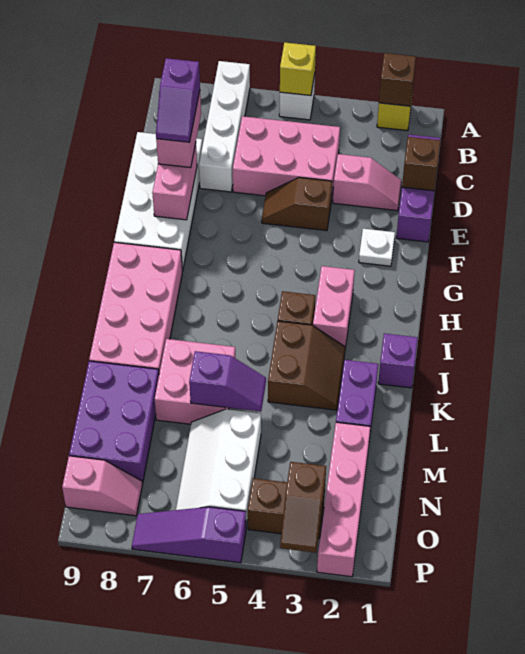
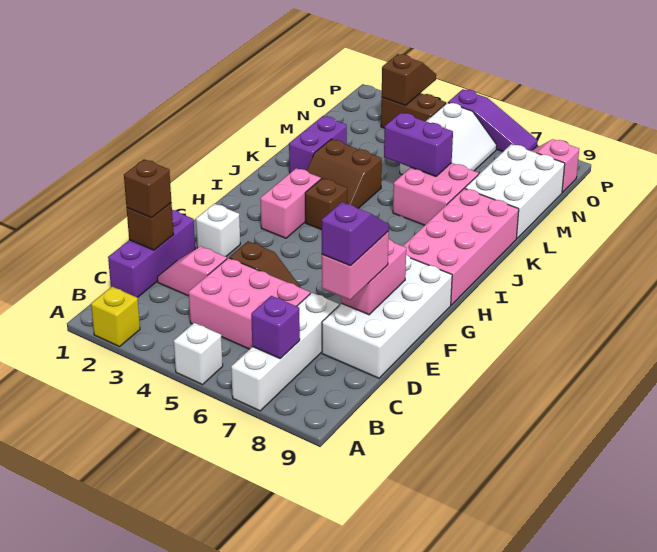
brown brick A2 level 2 -> brown brick D1 level 3
yellow brick A5 level 2 -> none
white plate F2 level 1 -> white brick F2 level 1
purple brick J1 level 1 -> purple brick B7 level 2
brown slope J3:K4 level 1 top 4 -> brown slope J3:K4 level 1 top K
purple slope L5:L6 level 2 top 6 -> purple brick L5:L6 level 2
purple brick L8:N9 level 1 -> white brick L8:N9 level 1
pink brick M2:P2 level 1 -> none

